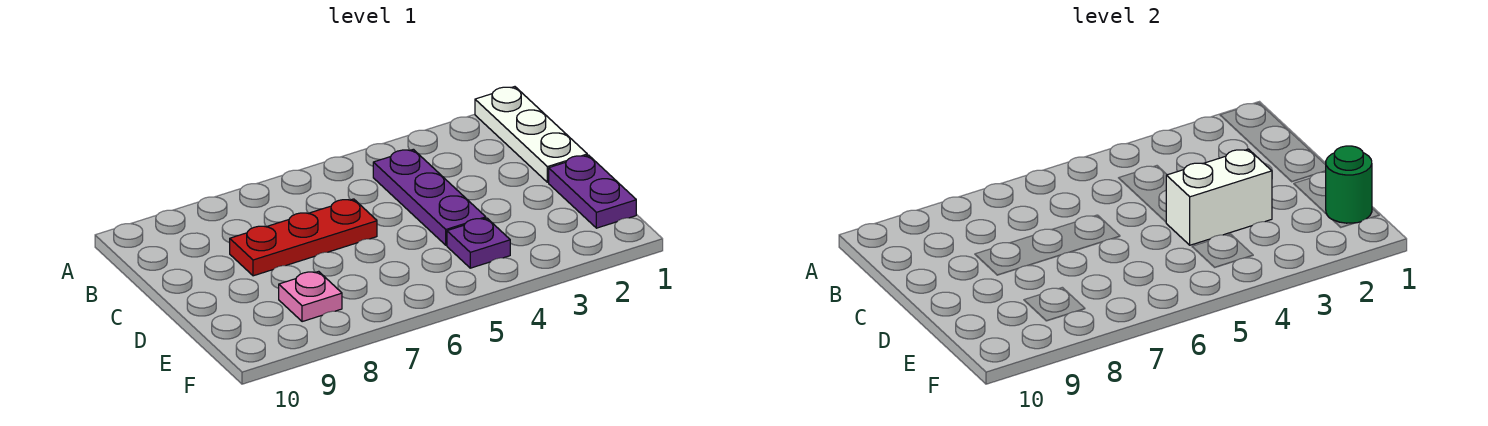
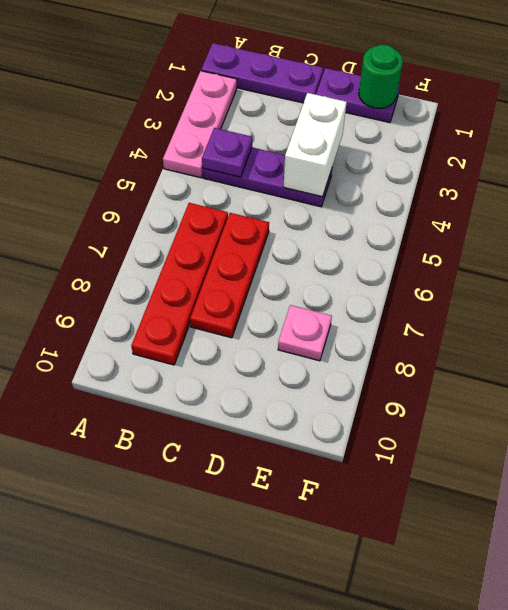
white plate A1:C1 level 1 -> purple plate A1:C1 level 1
none -> pink plate A2:A4 level 1
none -> red plate B6:B9 level 1
purple plate E4 level 1 -> purple plate B4 level 2

